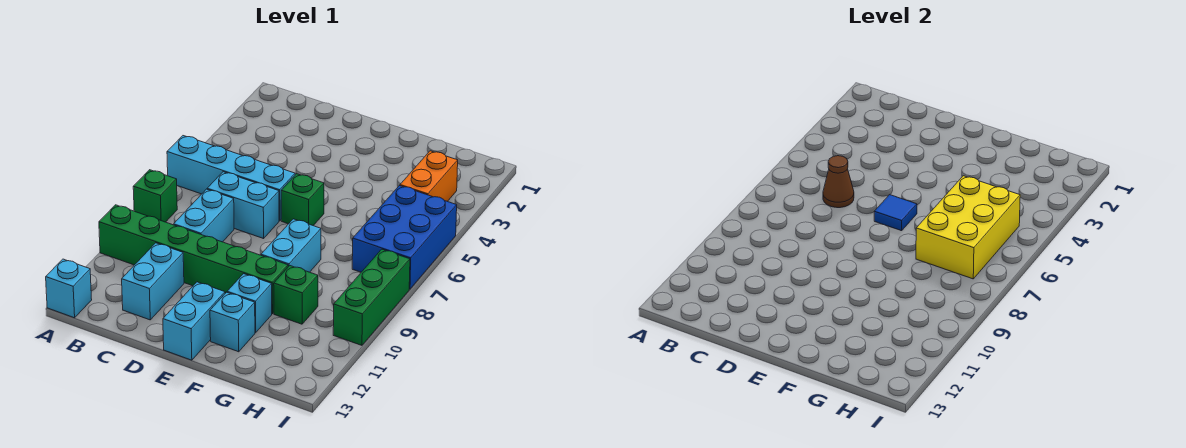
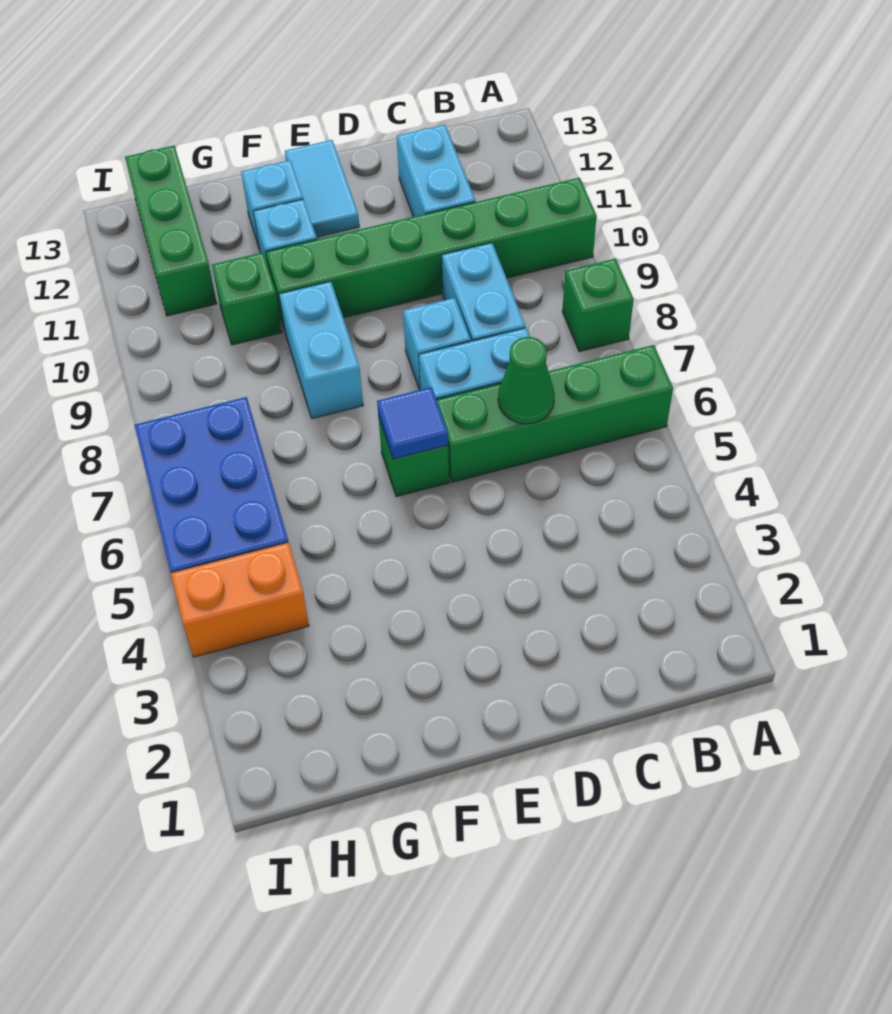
cyan brick A6:D6 level 1 -> green brick A6:D6 level 1
cyan brick A13 level 1 -> cyan brick D8 level 1
brown cone C6 level 2 -> green cone C6 level 2
cyan brick E12:E13 level 1 -> cyan tile E12:E13 level 1
yellow brick G5:H7 level 2 -> none
orange brick H3:H4 level 1 -> orange brick H4:I4 level 1
green brick I8:I10 level 1 -> green brick H11:H13 level 1

